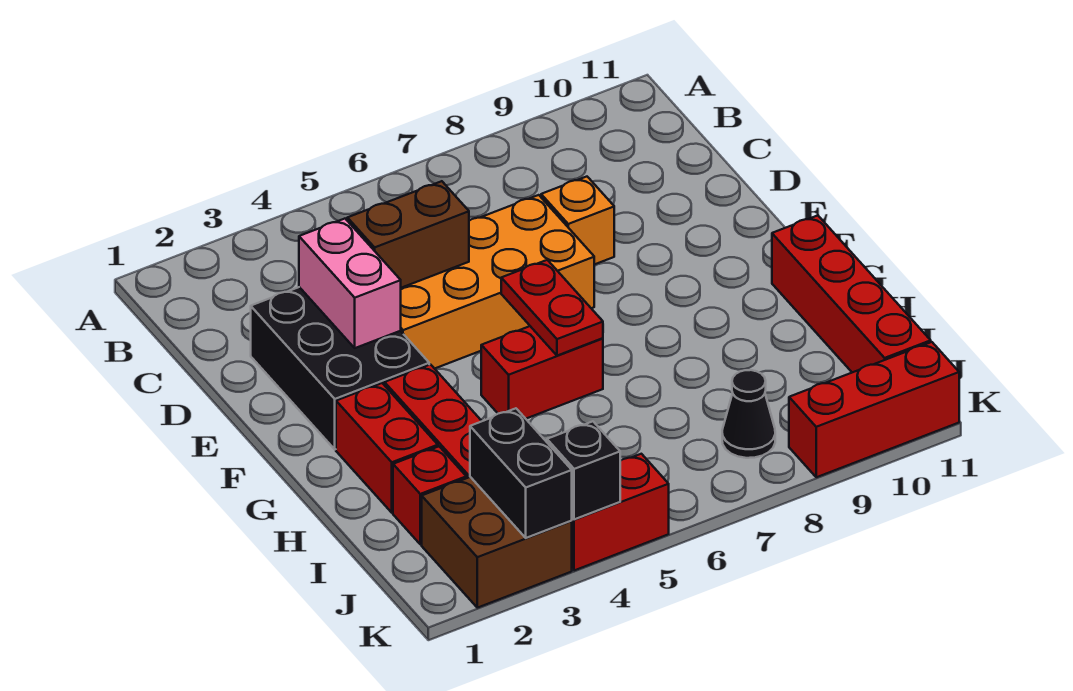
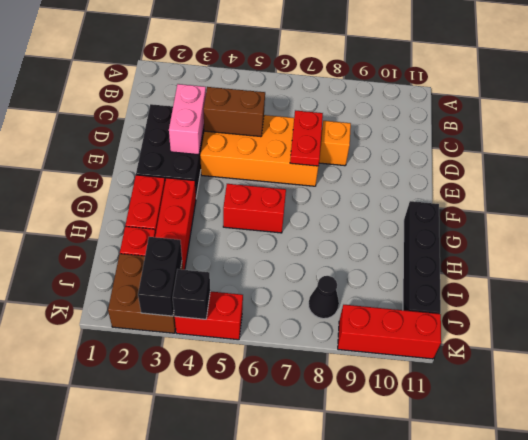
red plate F6:G6 level 2 -> red plate D7:E7 level 2
red brick G11:J11 level 1 -> black brick G11:J11 level 1

